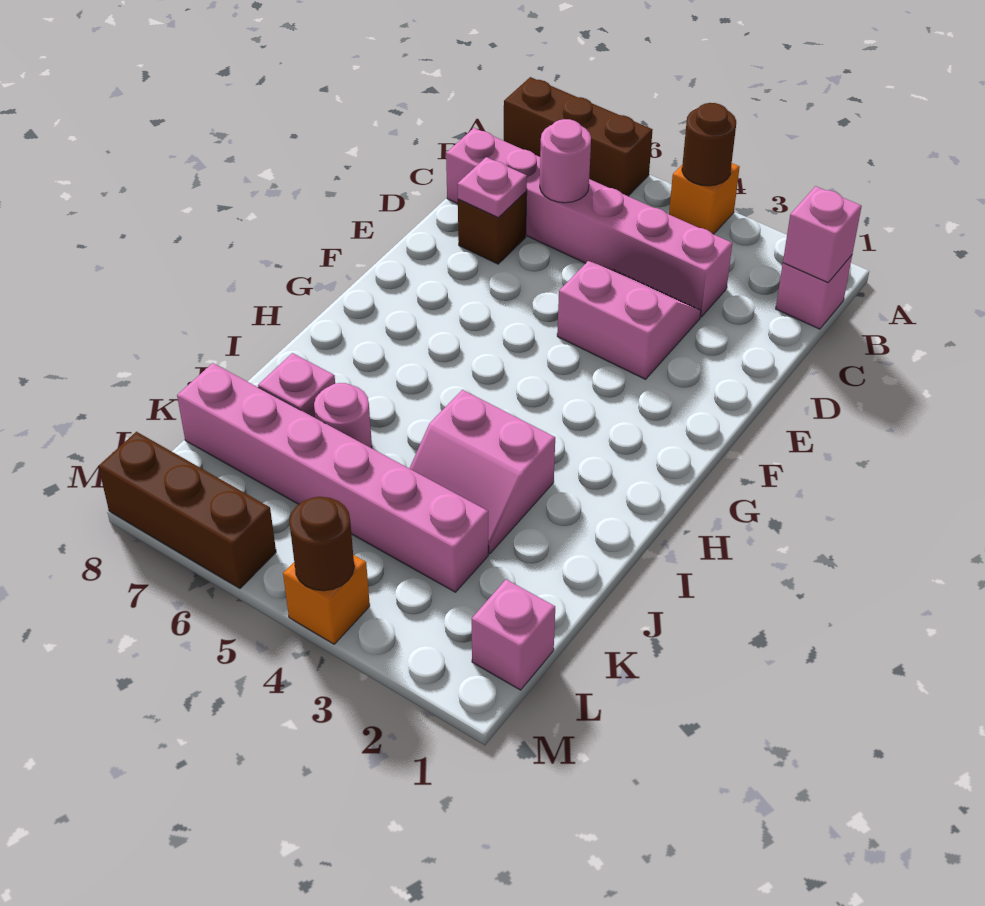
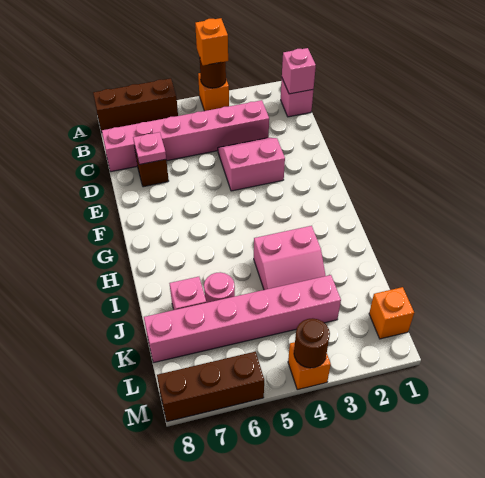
none -> orange brick A4 level 3
pink round brick C6 level 2 -> none
pink brick L1 level 1 -> orange brick L1 level 1

